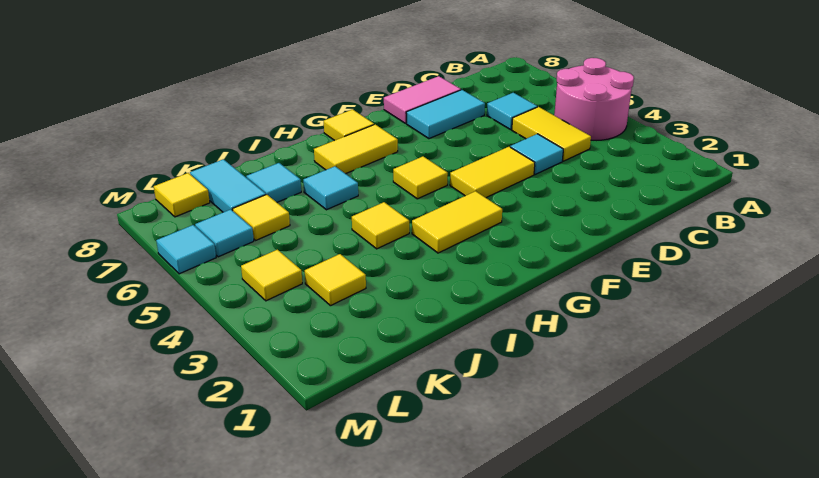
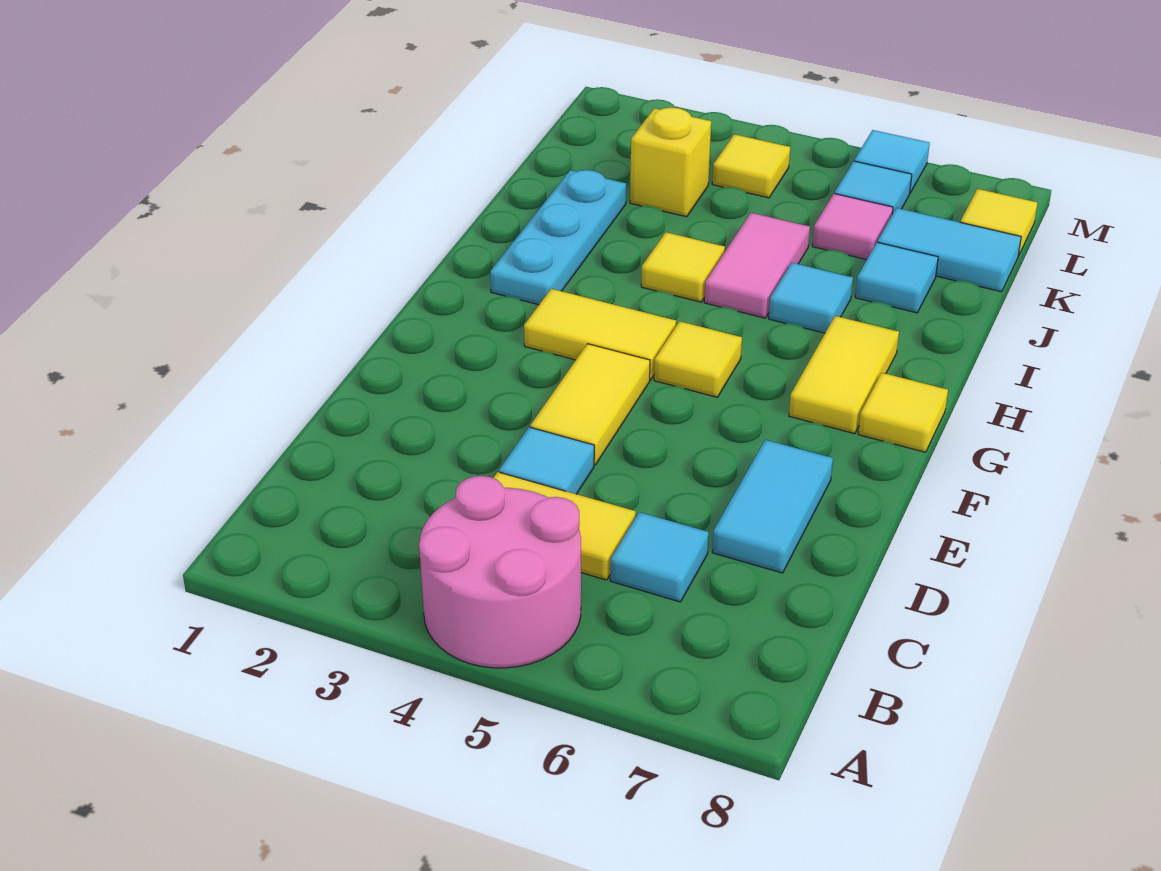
pink tile D8:E8 level 1 -> pink tile I5:J5 level 1
yellow tile G3:H3 level 1 -> yellow tile G3:G4 level 1
none -> cyan plate H2:J2 level 1
yellow tile K3 level 1 -> yellow brick K3 level 1
yellow tile K6 level 1 -> pink tile K6 level 1

